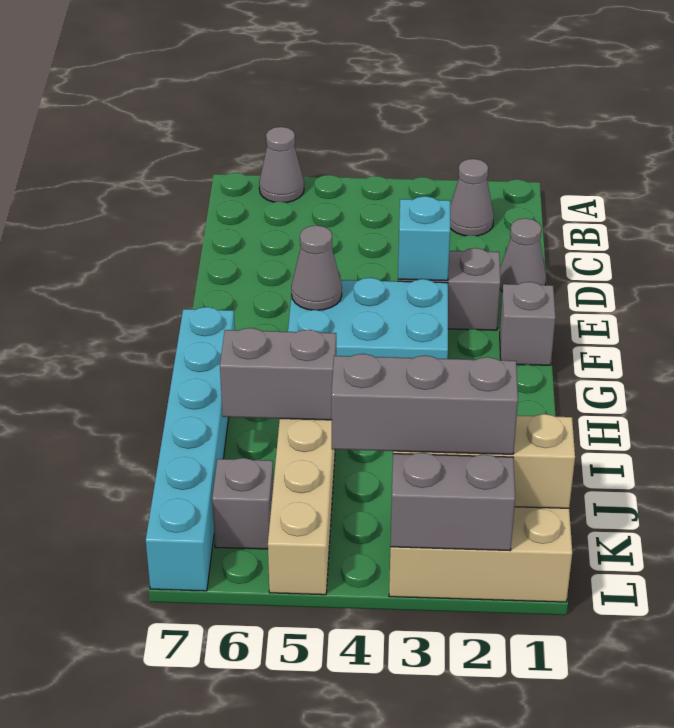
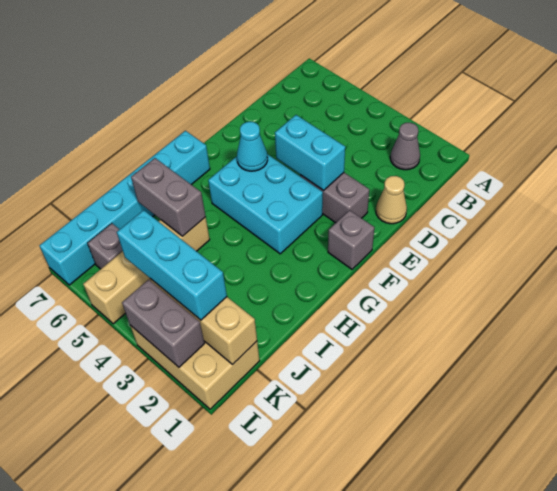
grey cone A6 level 1 -> none
grey cone D1 level 1 -> tan cone D1 level 1
cyan brick E3 level 2 -> cyan brick E3:E4 level 2
grey cone F5 level 2 -> cyan cone F5 level 2
grey brick K2:K4 level 3 -> cyan brick K2:K4 level 3

